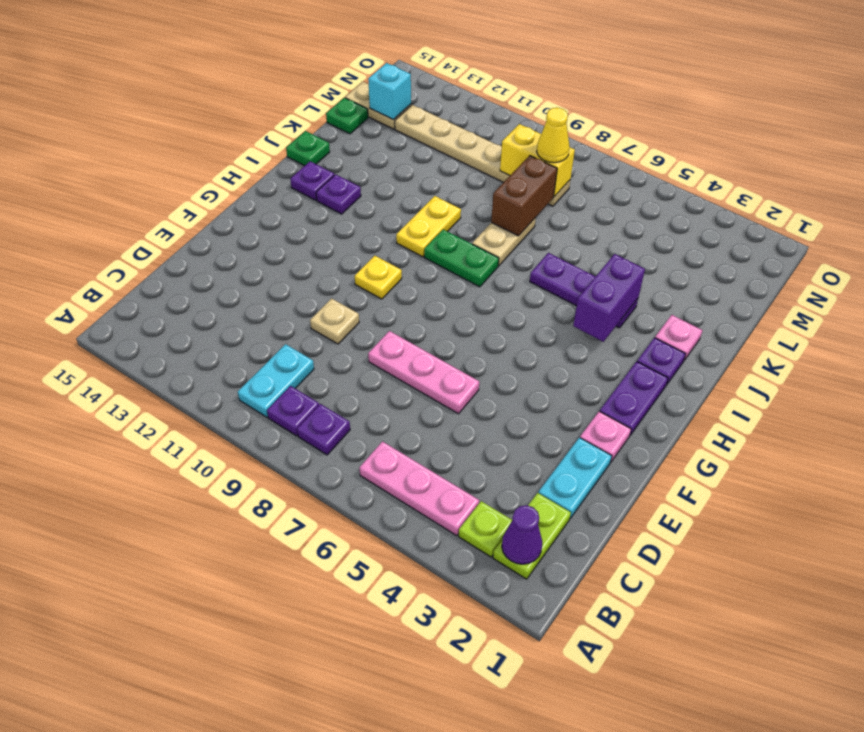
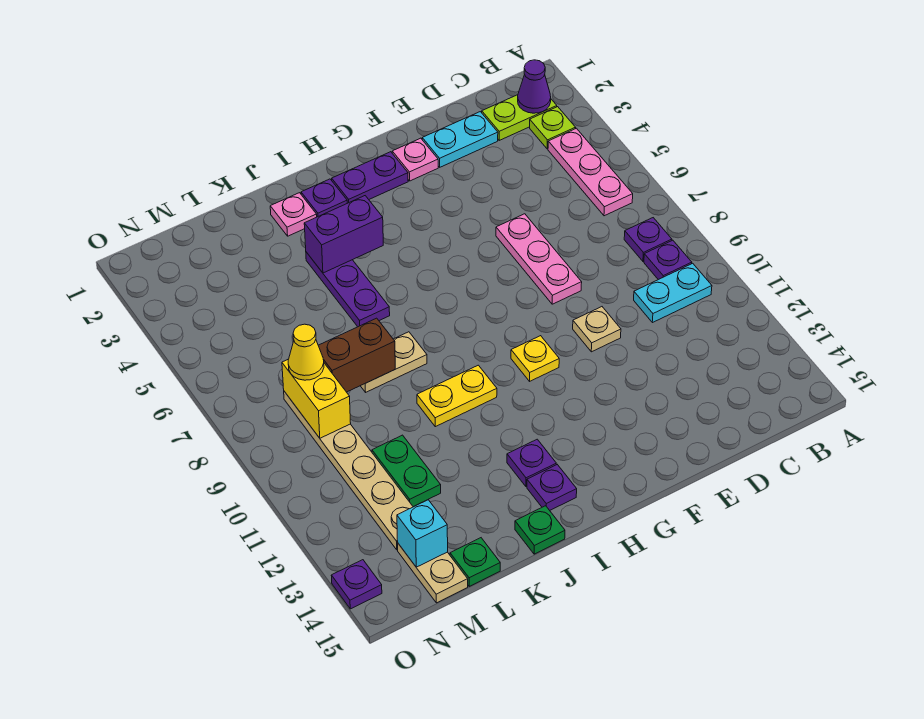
green plate I8:I9 level 1 -> green plate L11:L12 level 1
none -> purple plate O14 level 1

